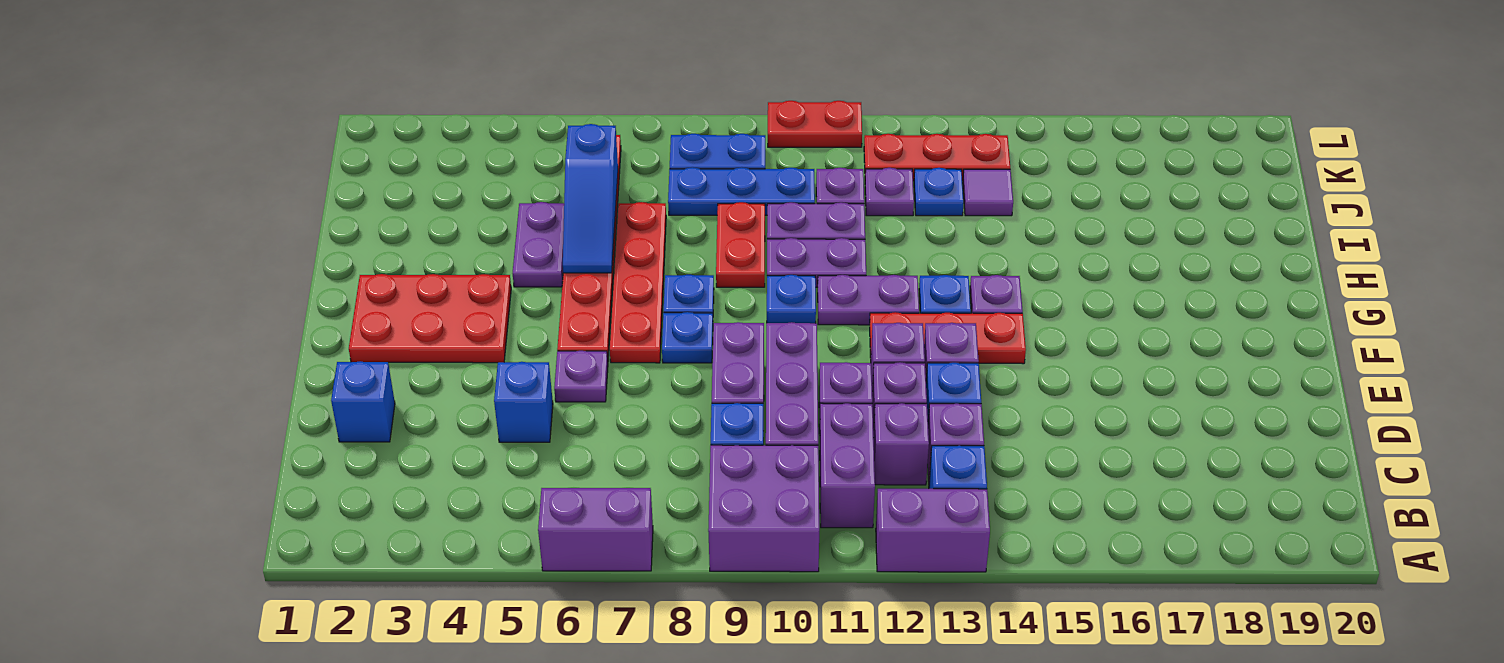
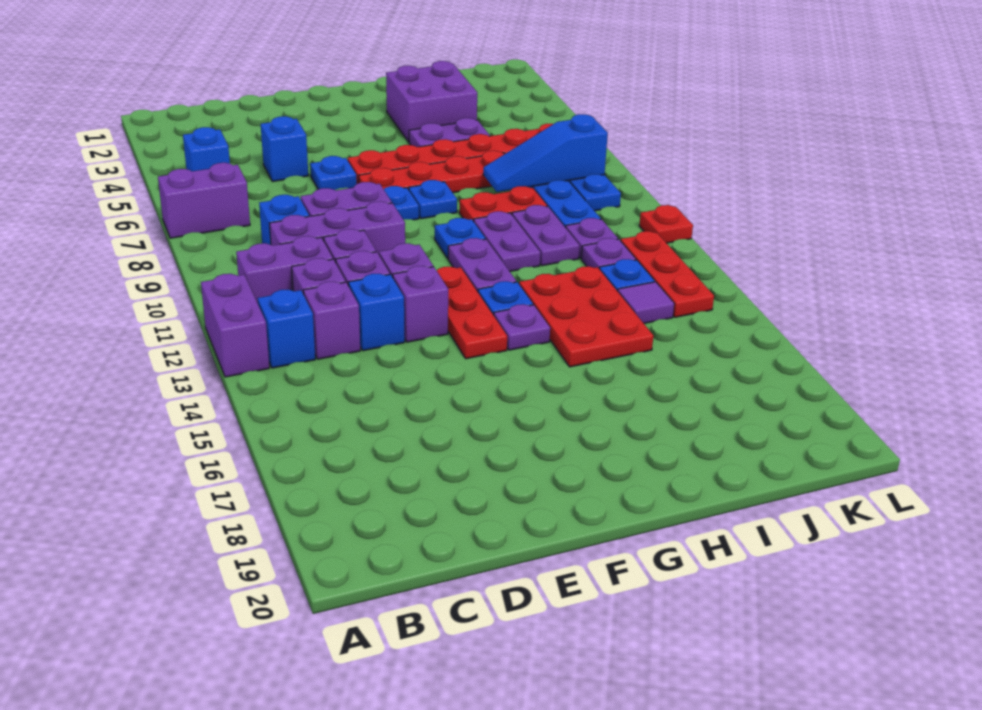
purple brick A6:A7 level 1 -> purple brick A7:B7 level 1
purple brick A9:B10 level 1 -> purple brick H3:I4 level 1
blue brick D2 level 1 -> blue brick B5 level 1
purple plate E6 level 1 -> blue plate E6 level 1
red plate F2:G4 level 1 -> red plate H13:I15 level 1
blue slope H6:J6 level 2 top J -> blue slope I8:K8 level 2 top K
red plate L10:L11 level 1 -> red plate L11 level 1

